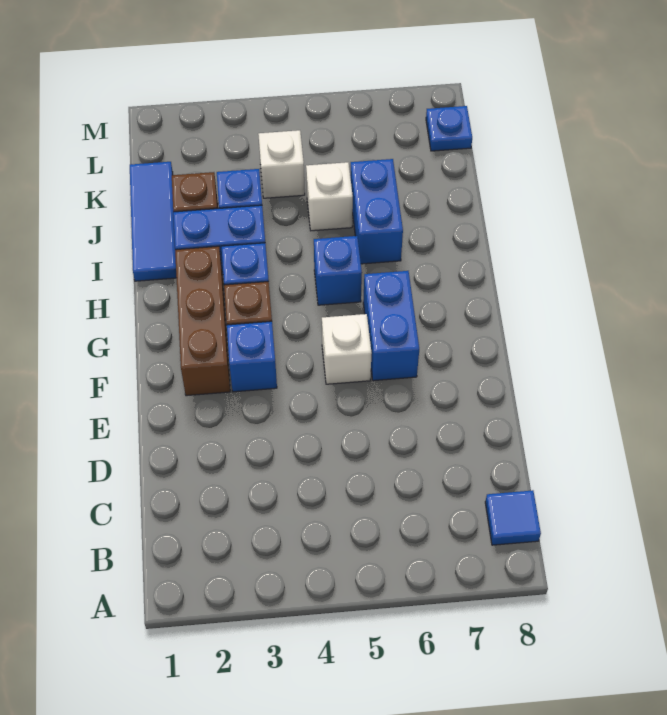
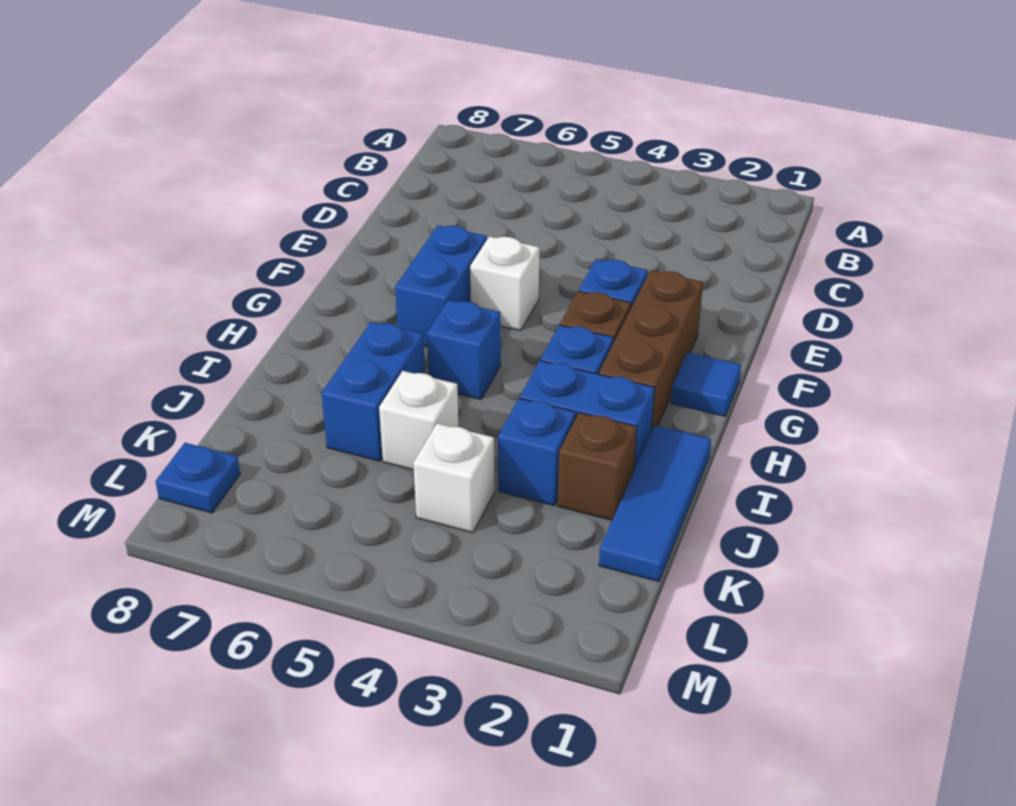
blue tile B8 level 1 -> blue tile G1 level 1

